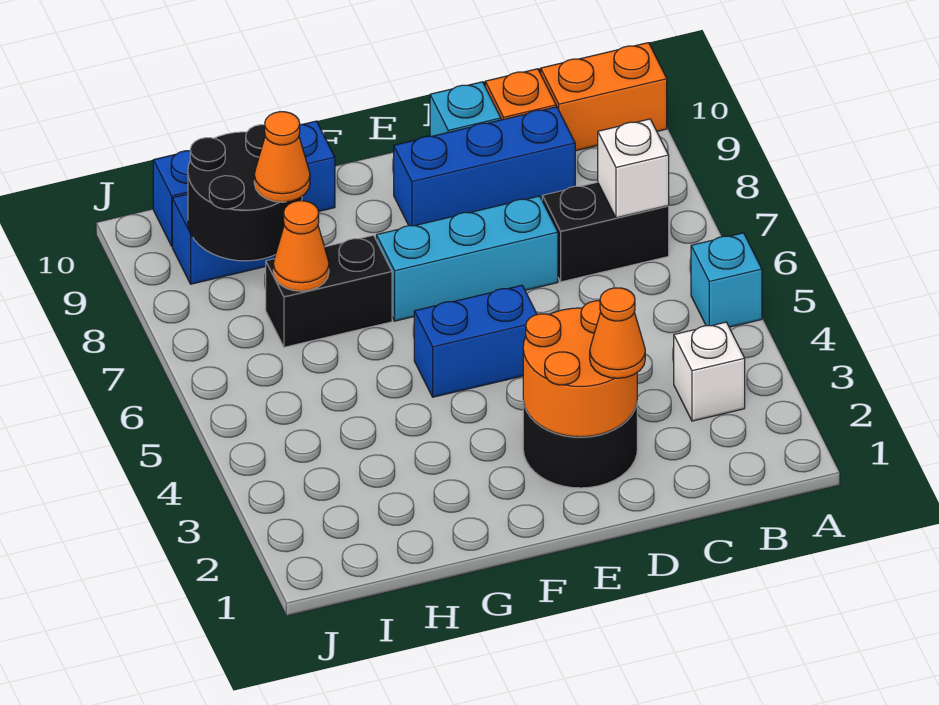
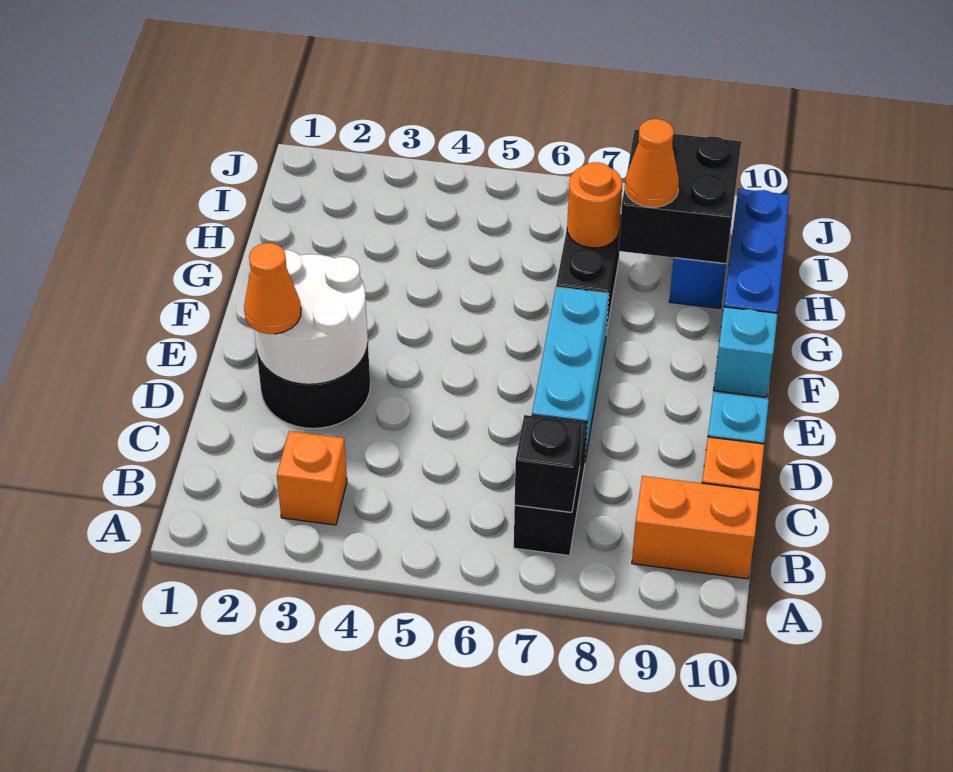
cyan brick A5 level 1 -> cyan brick F10 level 1
orange brick A10:B10 level 1 -> orange brick B9:B10 level 1
white brick B3 level 1 -> orange brick B3 level 1
white brick B7 level 2 -> black brick B7 level 2
blue brick C9:E9 level 1 -> none
orange round brick D2:E3 level 2 -> white round brick D2:E3 level 2
blue brick E5:F5 level 1 -> none
orange cone H7 level 2 -> orange round brick H7 level 2
black round brick H8:I9 level 2 -> black brick H8:I9 level 2

